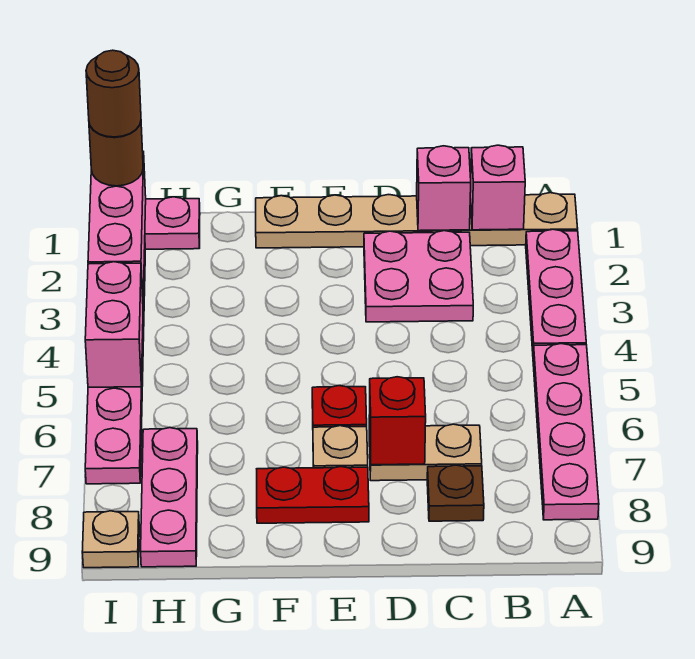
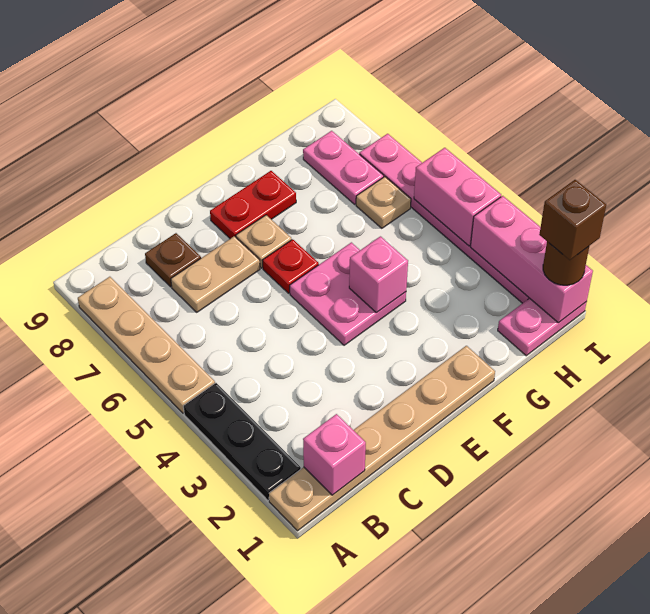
pink plate A2:A4 level 1 -> black plate A2:A4 level 1
pink plate A5:A8 level 1 -> tan plate A5:A8 level 1
pink brick C1 level 2 -> pink brick F4 level 2
pink plate C2:D3 level 1 -> pink plate E4:F5 level 1
red brick D7 level 2 -> none
pink plate H7:H9 level 1 -> pink plate H7:H8 level 1
brown round brick I1 level 4 -> brown brick I1 level 4
tan plate I9 level 1 -> tan plate H6 level 1

